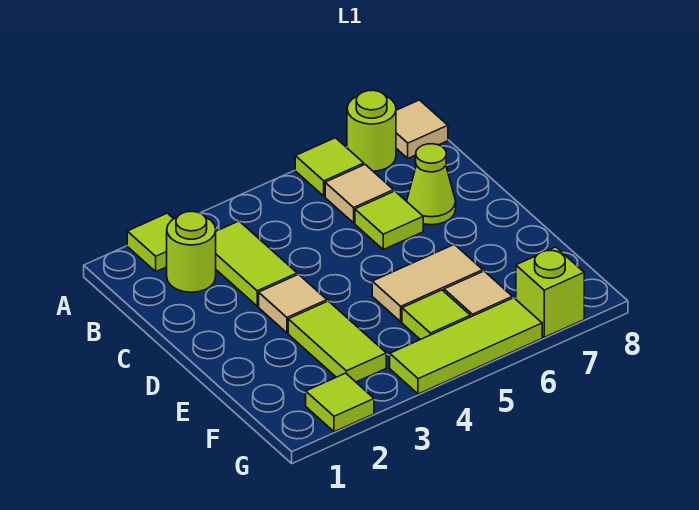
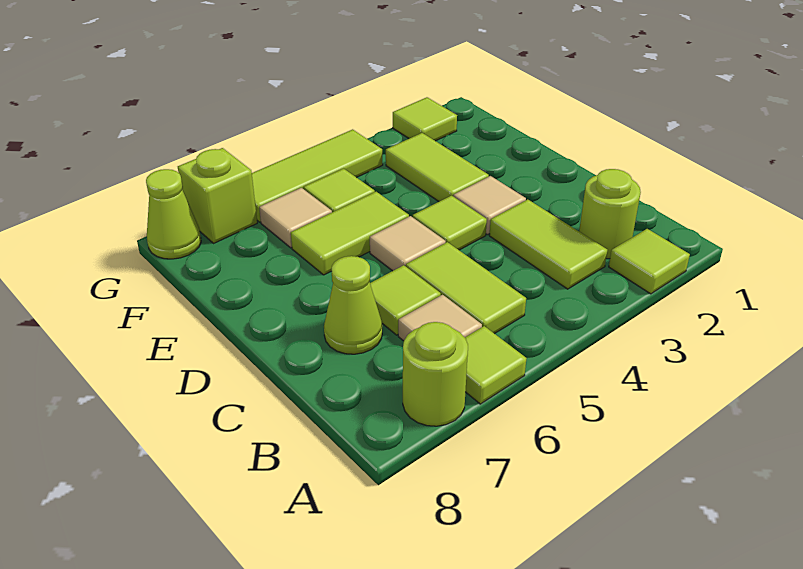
tan tile A8 level 1 -> tan tile D5 level 1
none -> lime tile B5:C5 level 1
none -> lime tile D4 level 1
tan tile E5:E6 level 1 -> lime tile E5:E6 level 1
none -> lime cone G8 level 1

